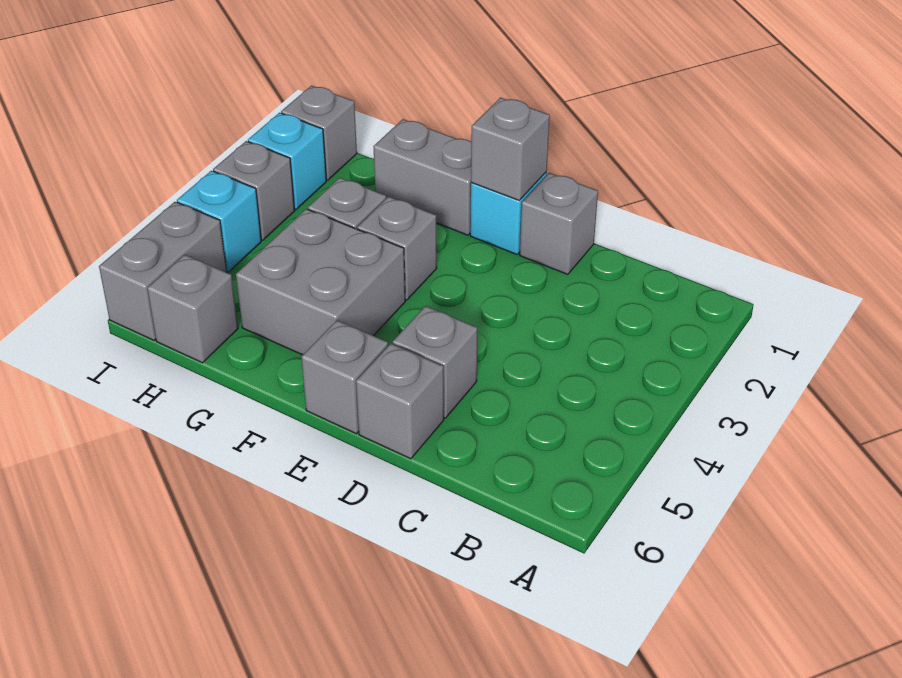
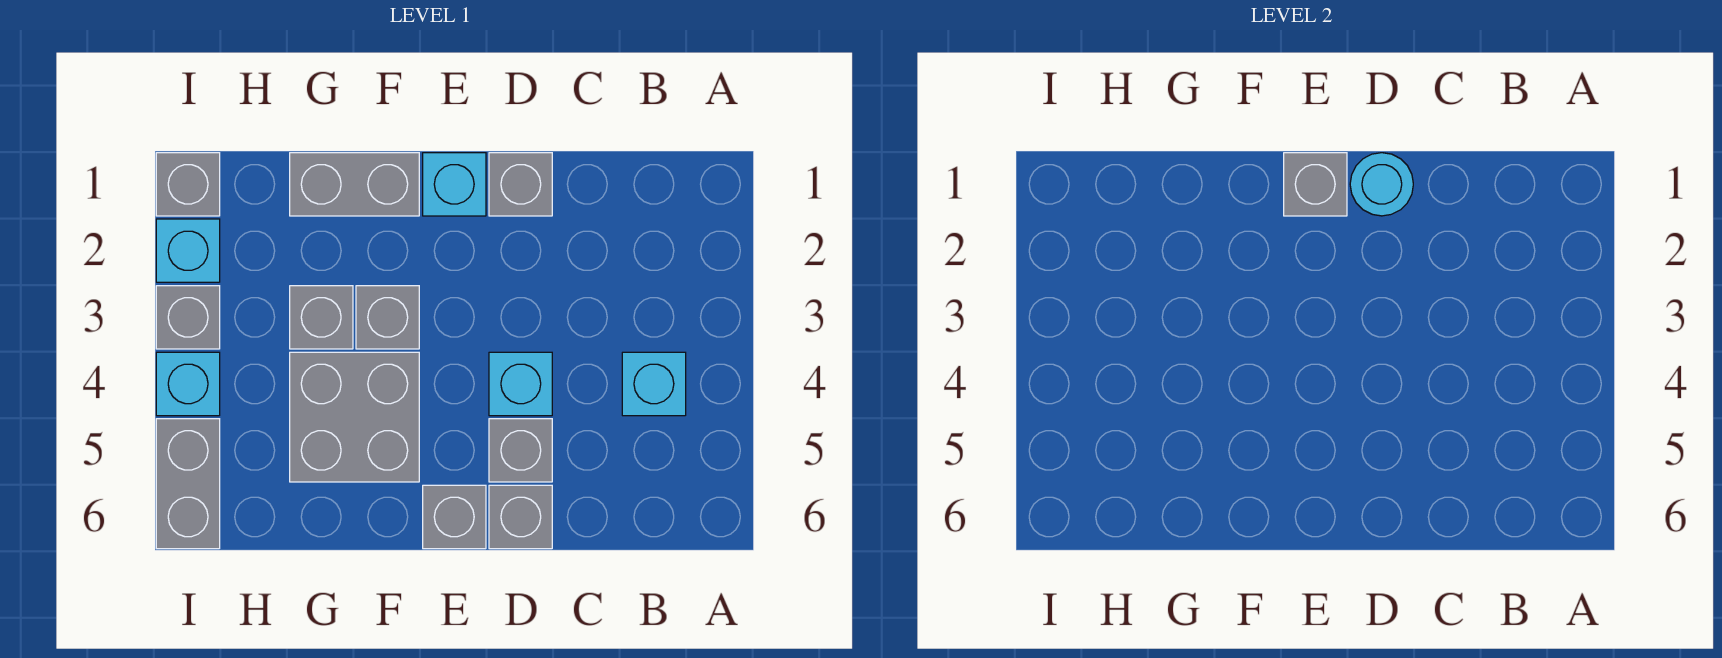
none -> cyan brick B4 level 1
none -> cyan round brick D1 level 2
none -> cyan brick D4 level 1
grey brick H6 level 1 -> none

